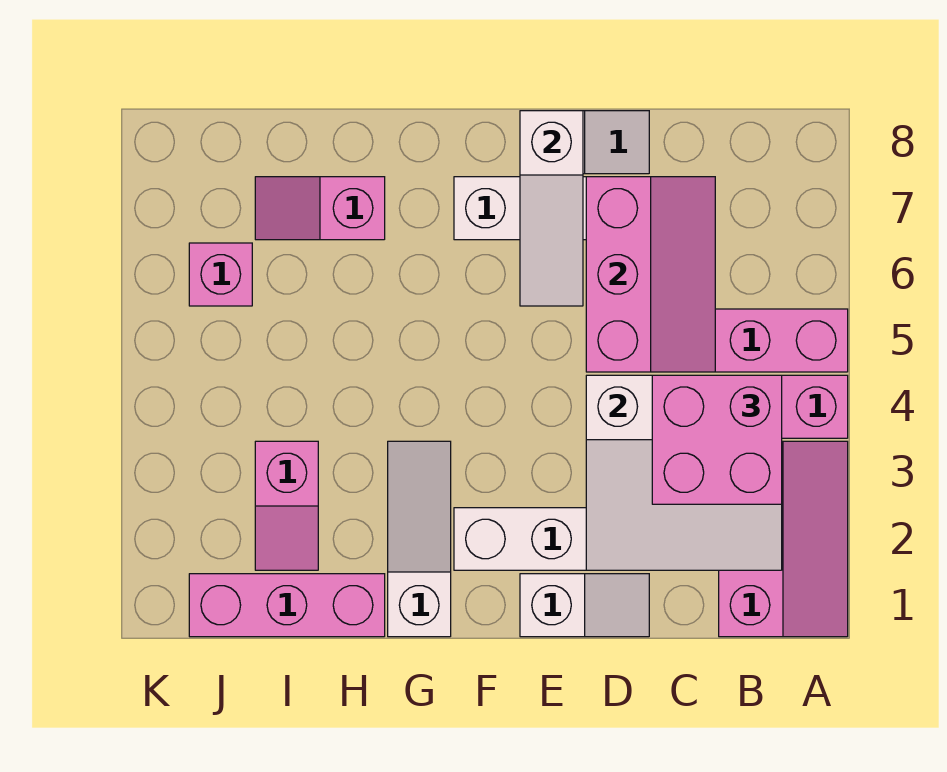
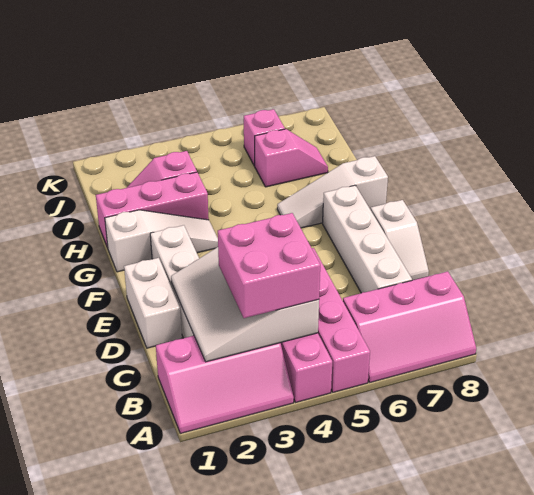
pink slope C5:D7 level 2 top D -> pink slope A6:B8 level 1 top B
white slope D1:E1 level 1 top E -> white brick D1:E1 level 1
white slope E6:E8 level 2 top 8 -> white slope G6:G8 level 1 top 8
pink brick H1:J1 level 1 -> pink brick H1:H3 level 1
pink slope H7:I7 level 1 top H -> pink slope I6:I7 level 1 top 6

